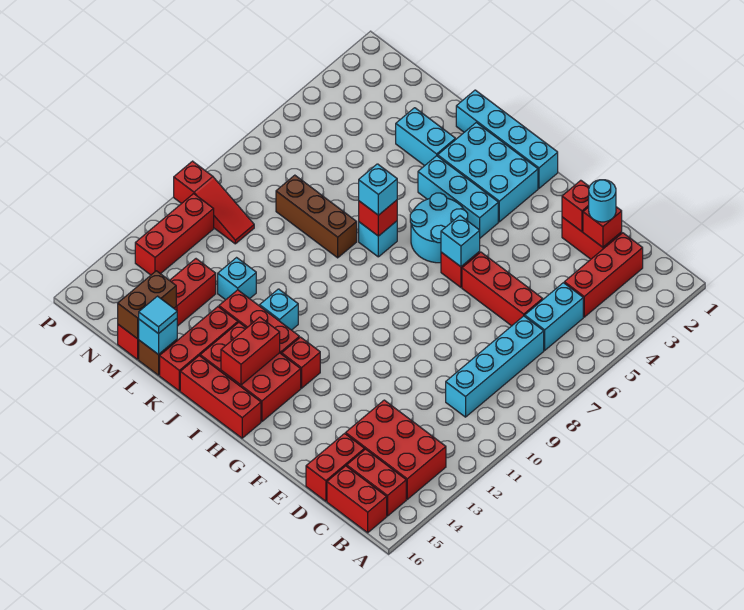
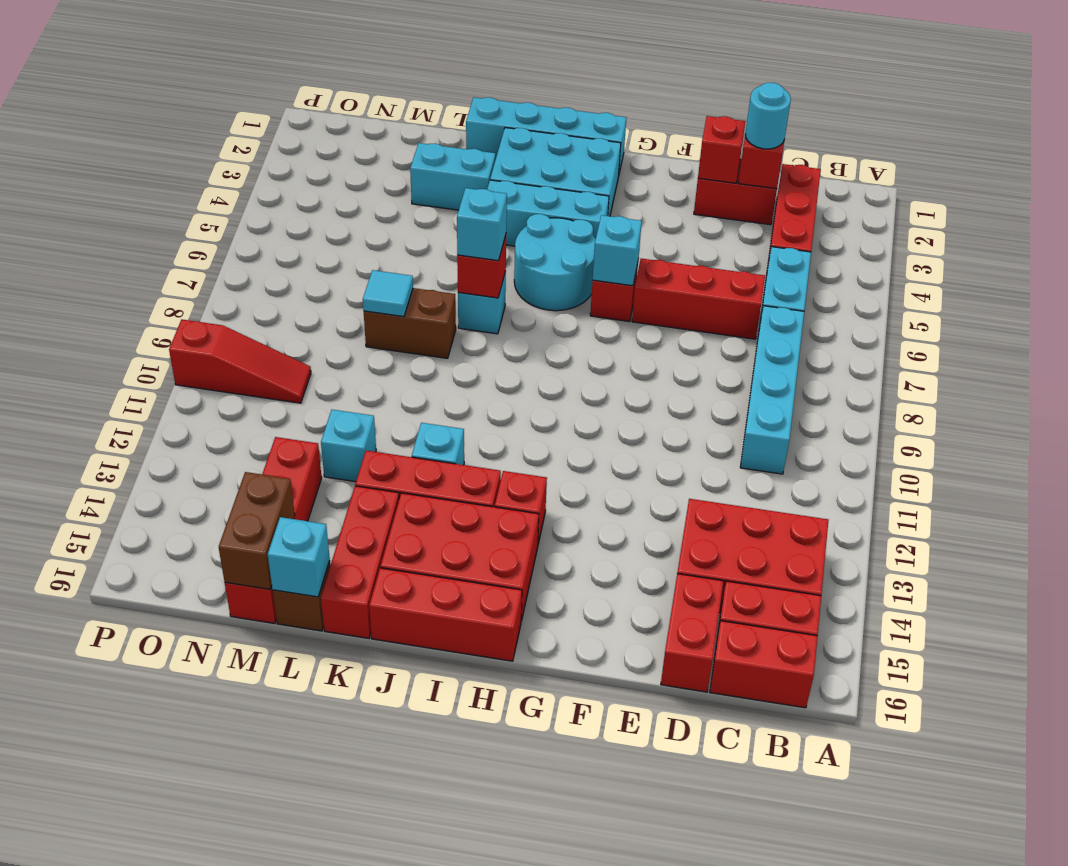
red brick I14:I15 level 2 -> none
brown brick K8:M8 level 1 -> brown brick K8:L8 level 1
cyan tile L16 level 3 -> cyan tile L8 level 2
red brick O11:O13 level 1 -> none

